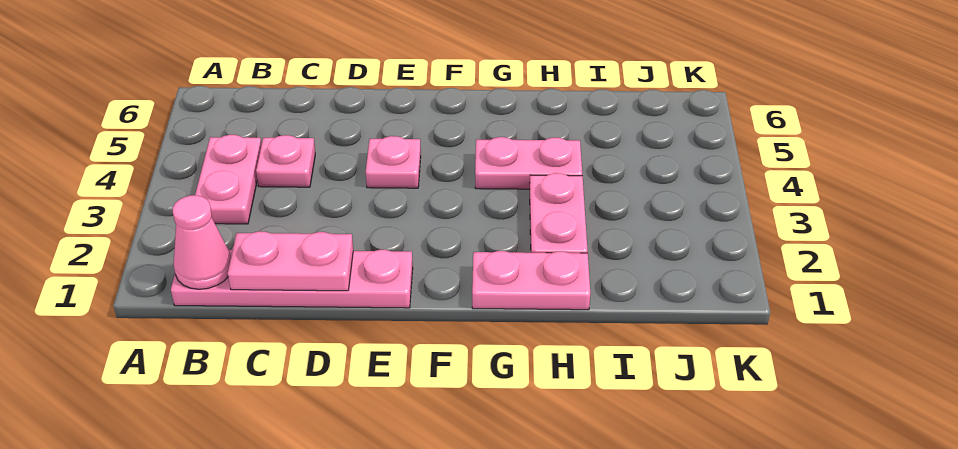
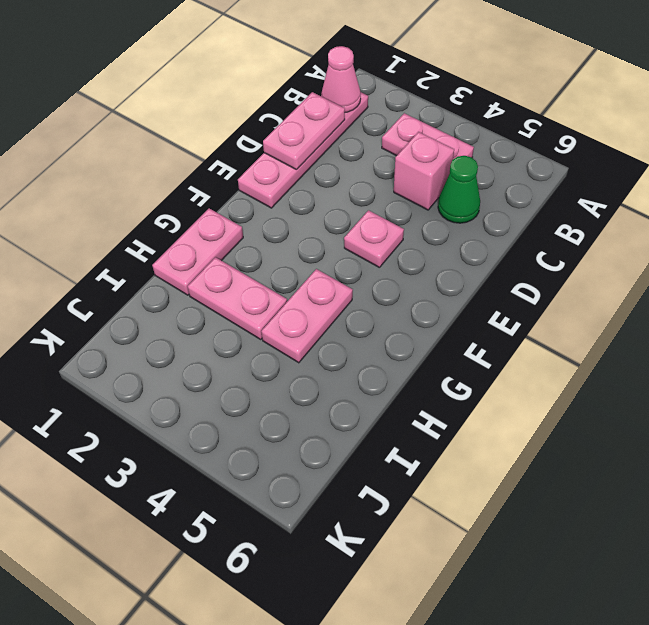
pink plate C4 level 1 -> pink brick C4 level 1
none -> green cone C5 level 1

